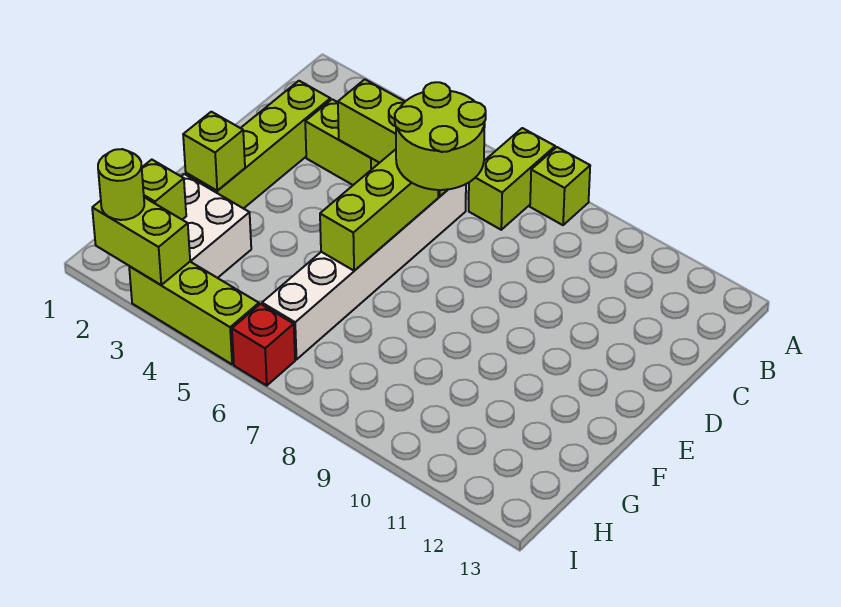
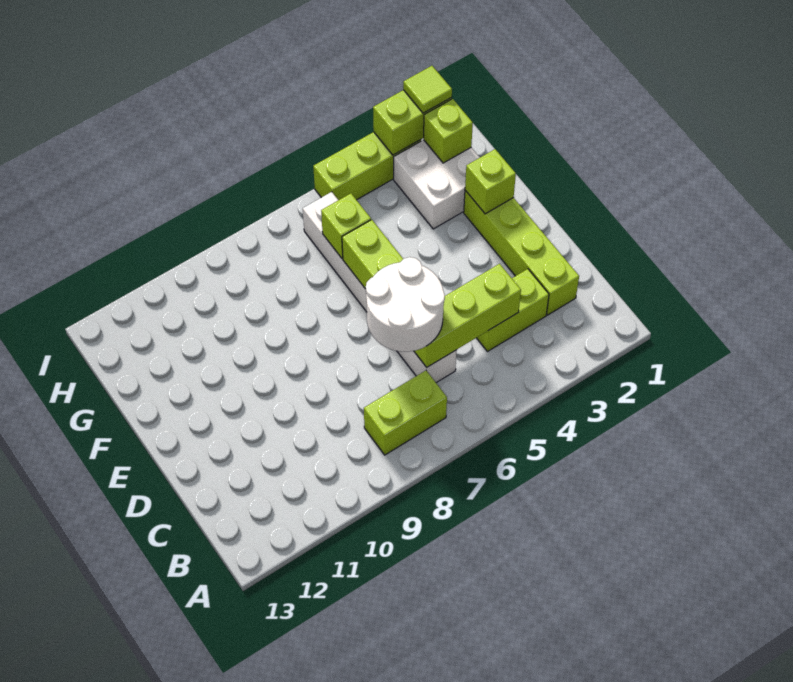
lime brick A7:B7 level 1 -> lime brick B7:B8 level 1
lime brick A8 level 1 -> lime brick G6 level 2
lime round brick C6:D7 level 3 -> white round brick C6:D7 level 3
lime round brick I2 level 3 -> lime tile I2 level 3
red brick I6 level 1 -> none

